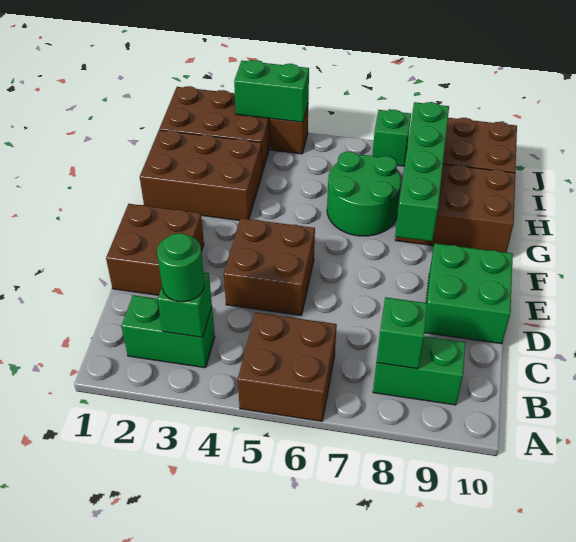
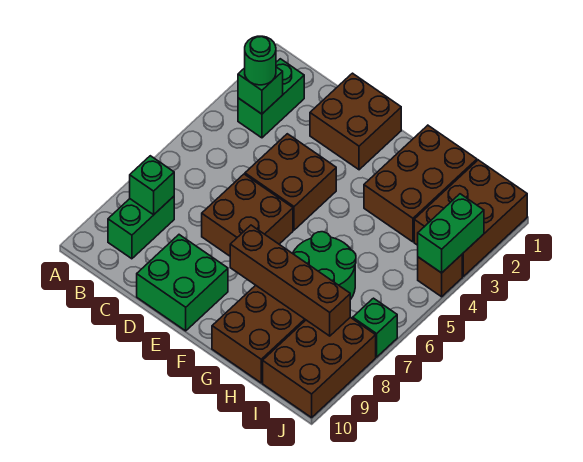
brown brick A5:B6 level 1 -> brown brick D6:E7 level 1
green brick F8:I8 level 2 -> brown brick F8:I8 level 2

